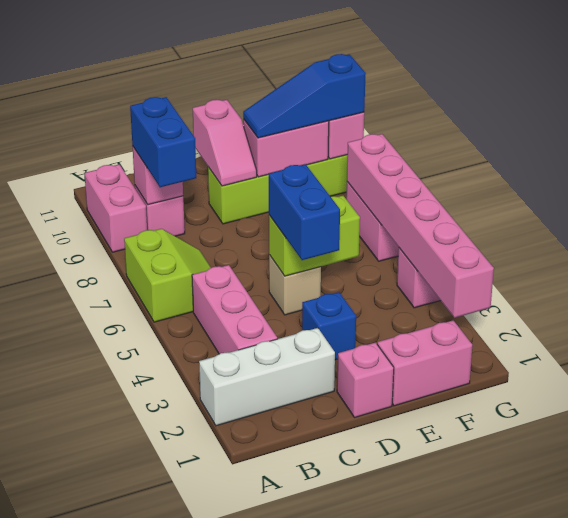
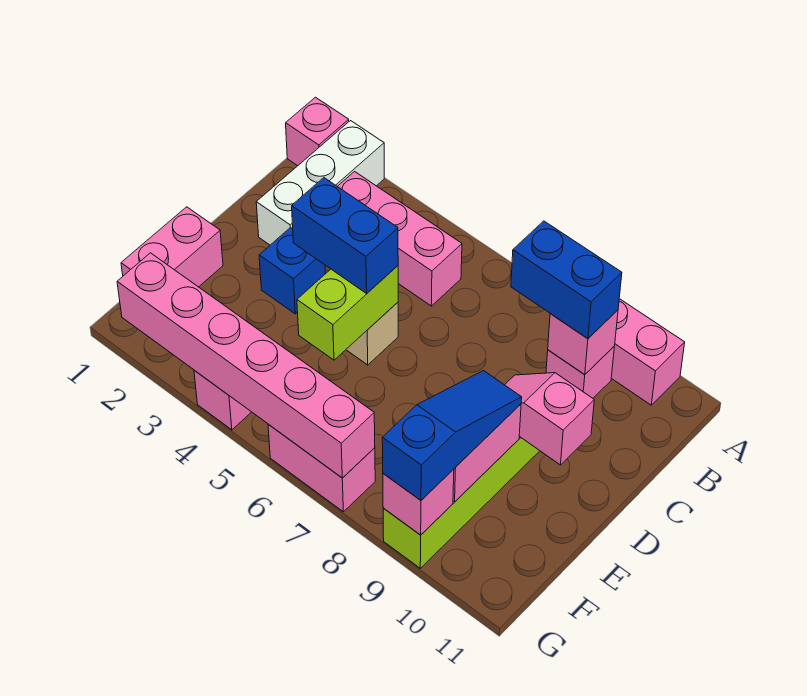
lime slope A6:B7 level 1 top A -> none
pink brick D1 level 1 -> pink brick A1 level 1

